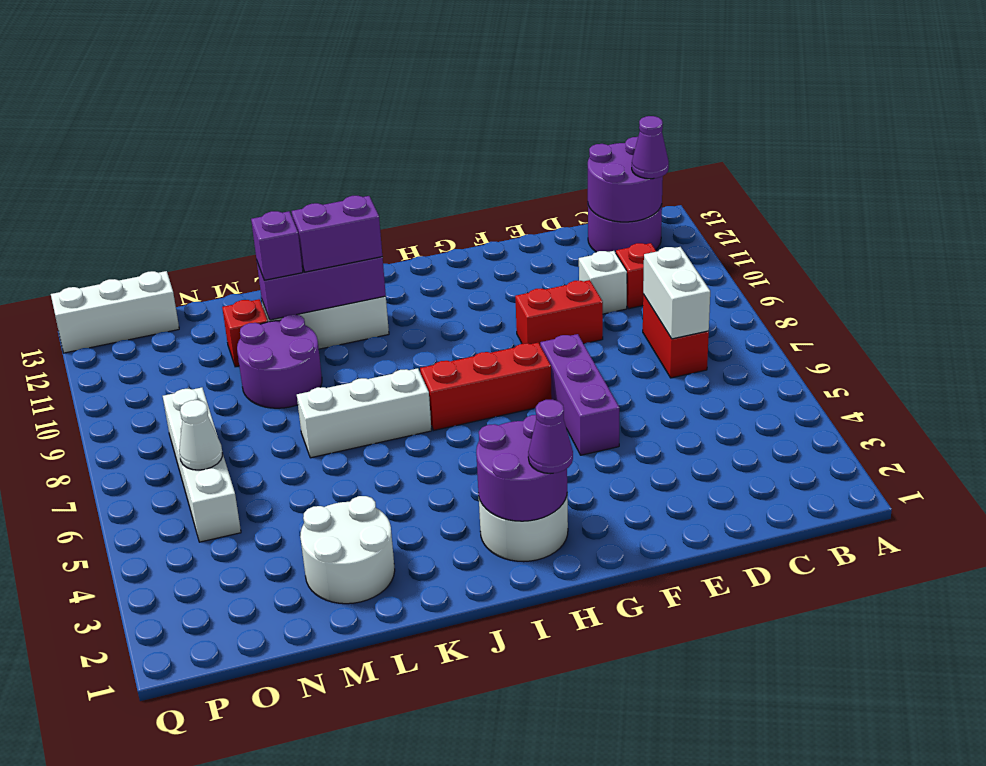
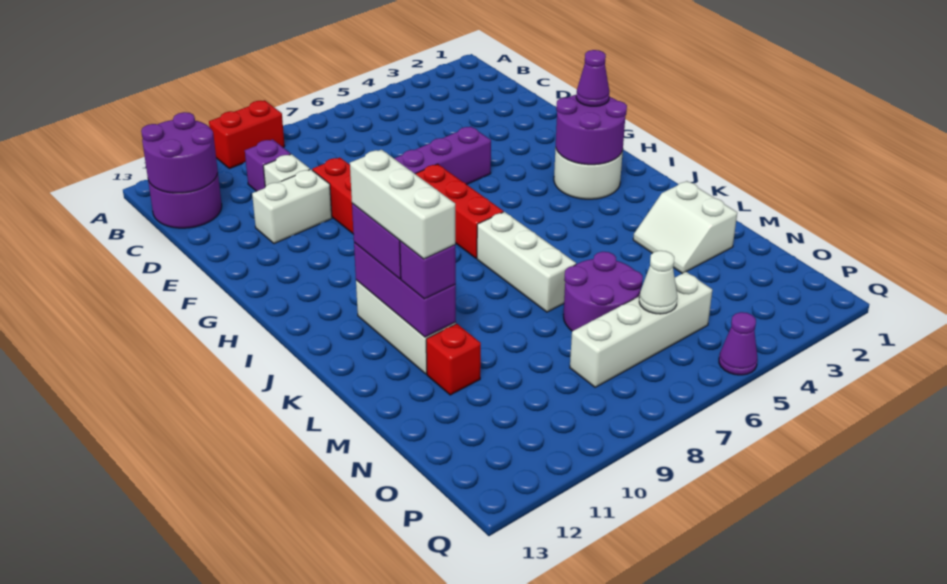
purple cone B12 level 3 -> purple cone Q5 level 1
red brick C7:C8 level 1 -> red brick A9:A10 level 1
white brick C7:C8 level 2 -> white brick E10:E11 level 1
red brick C10 level 1 -> purple brick C10 level 1
white round brick L2:M3 level 1 -> white slope L2:M3 level 1 top 2
purple round brick L9:M10 level 1 -> purple round brick M6:N7 level 1
white brick O13:Q13 level 1 -> white brick J11:L11 level 4

